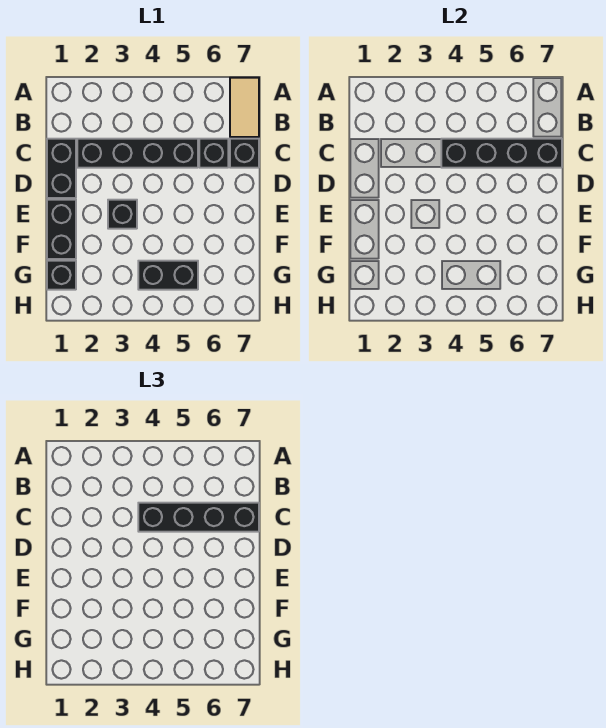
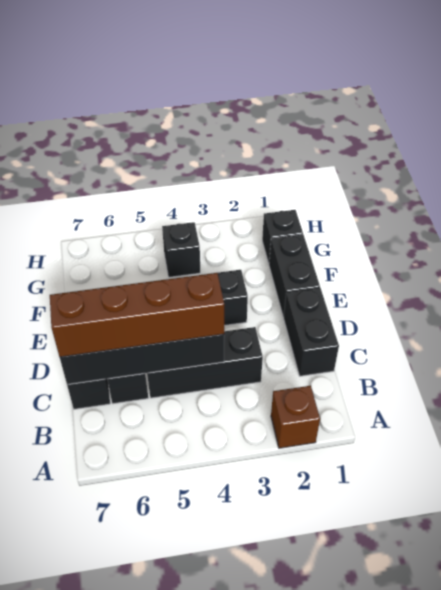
none -> brown brick A2 level 1
tan tile A7:B7 level 1 -> none
black brick C2:C5 level 1 -> black brick C3:C5 level 1
black brick C4:C7 level 3 -> brown brick C4:C7 level 3
black brick G4:G5 level 1 -> black brick G4 level 1

